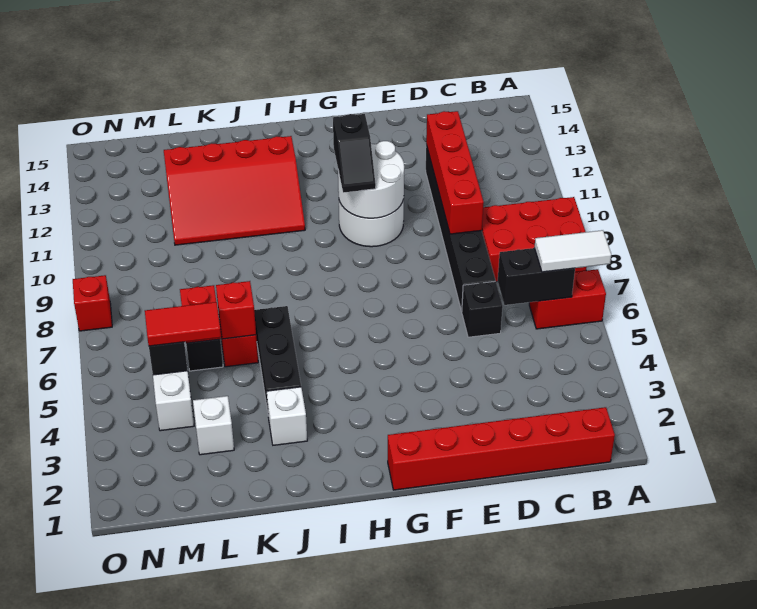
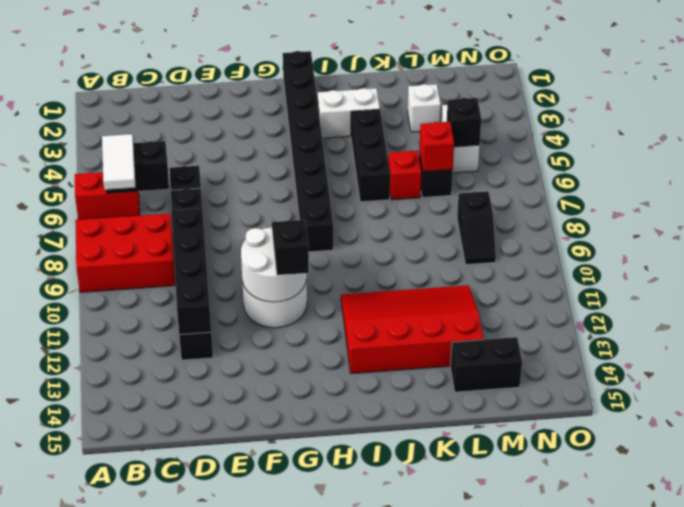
white tile A6:B6 level 3 -> white tile B6:B7 level 3
red brick B1:G1 level 1 -> none
red brick D9:D12 level 2 -> black brick D9:D12 level 2
none -> black brick H1:H8 level 1
white brick J3 level 1 -> white brick I3:J3 level 1
red brick K6 level 2 -> none
red tile L5:M5 level 3 -> none
none -> black brick L14:M14 level 1
none -> black slope M8:M9 level 1 top 8
red brick O8 level 1 -> none

